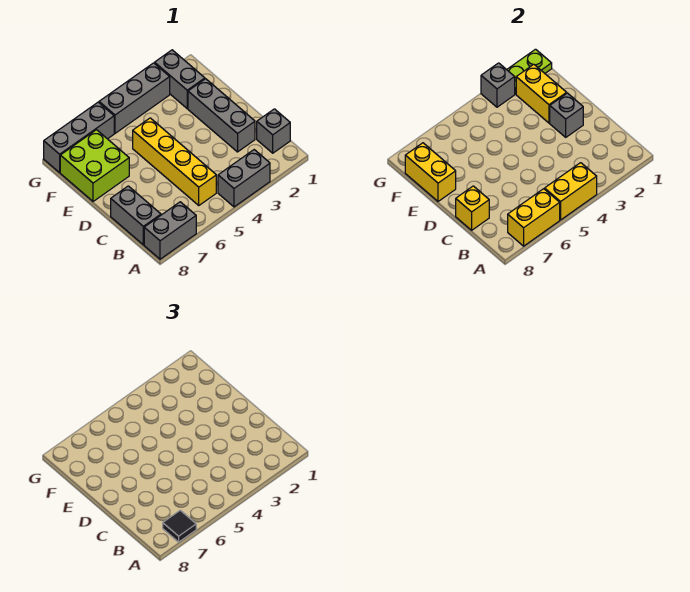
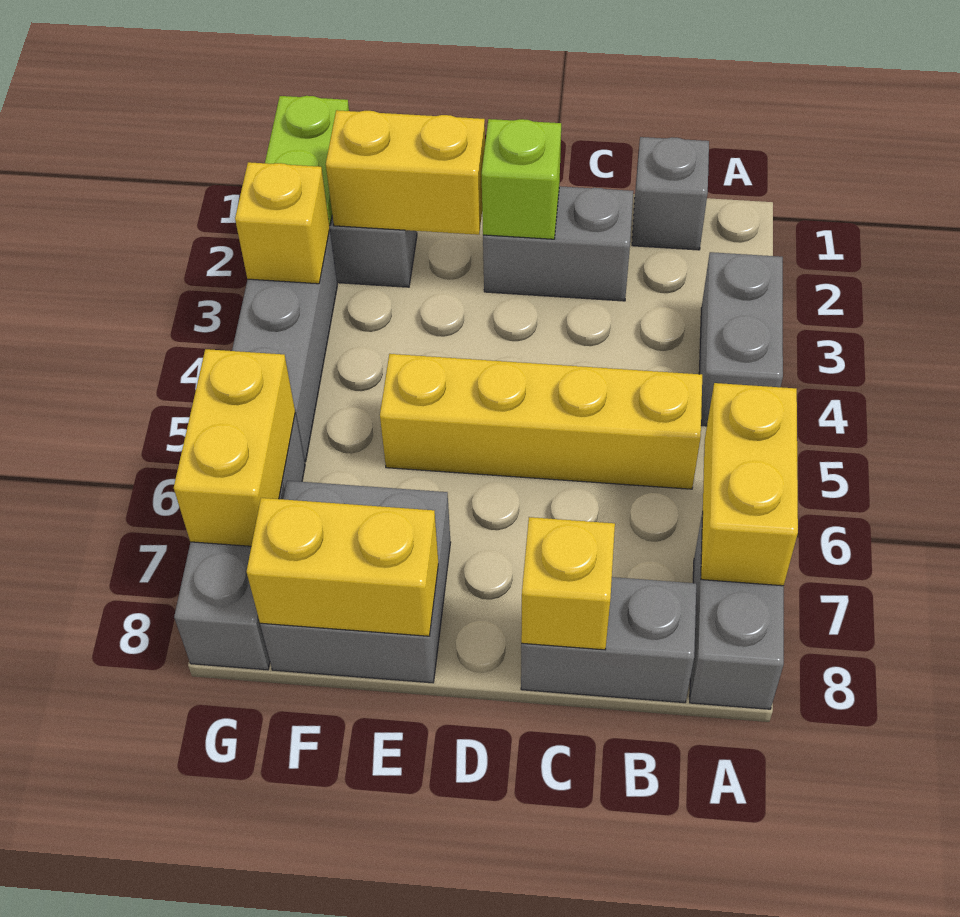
yellow brick A4:A5 level 2 -> yellow brick G6:G7 level 2
black tile A7 level 3 -> none
grey brick C2:E2 level 1 -> grey brick C2:D2 level 1
grey brick D2 level 2 -> lime brick D2 level 2
lime brick E7:F8 level 1 -> grey brick E7:F8 level 1
grey brick G3 level 2 -> yellow brick G3 level 2

